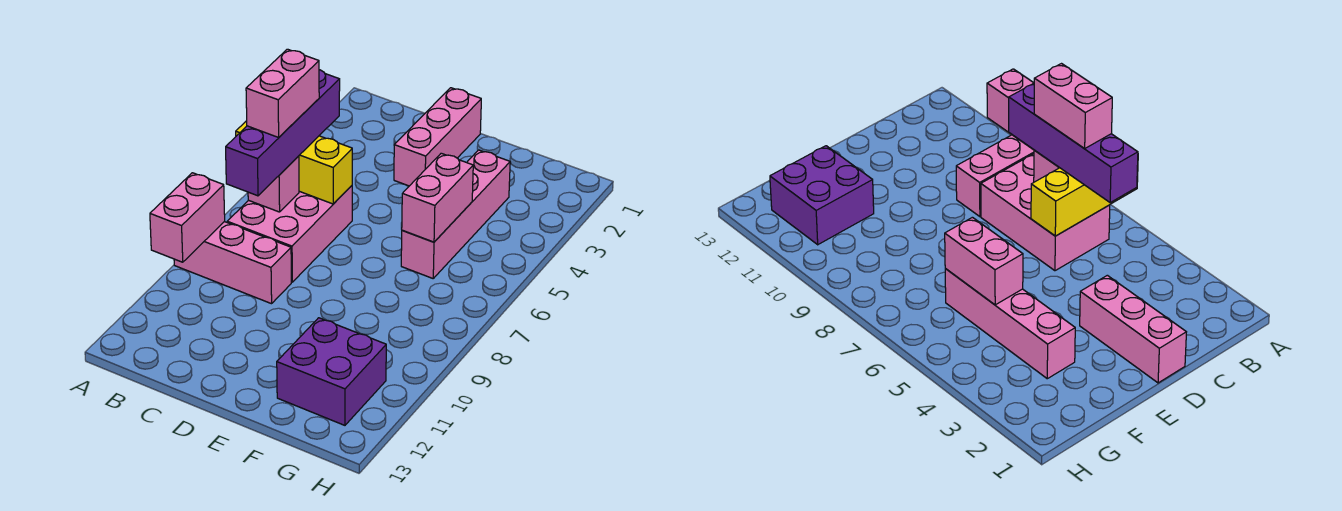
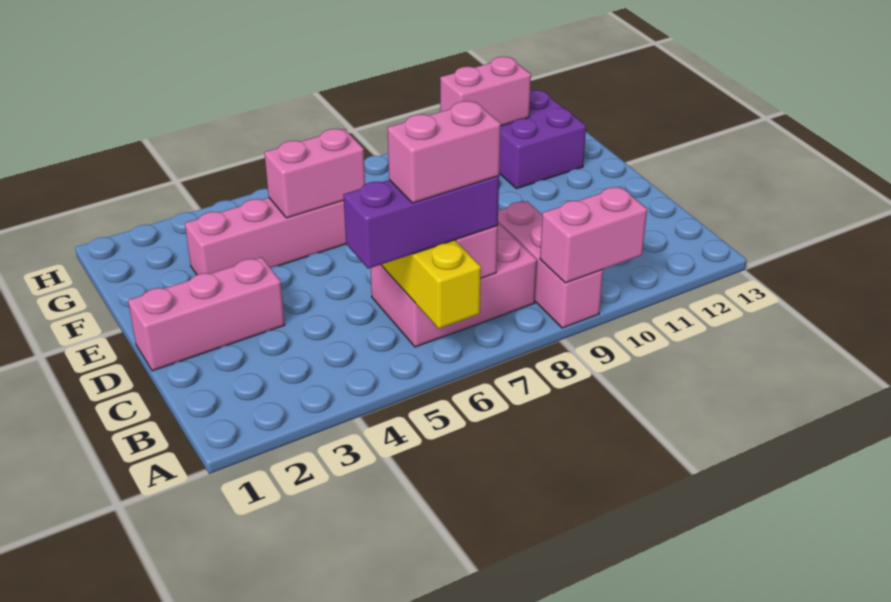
purple brick B5:B8 level 3 -> purple brick B5:B7 level 3
none -> pink brick G10:G11 level 2

